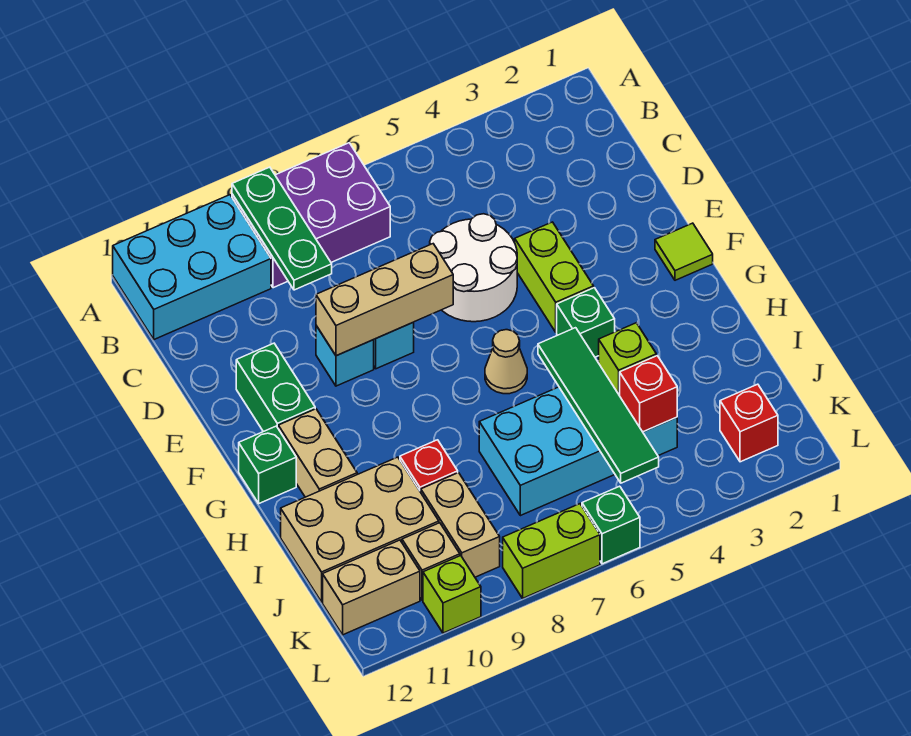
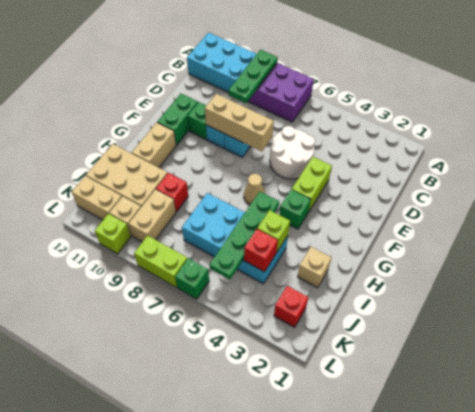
lime tile F1 level 1 -> none
green brick G12 level 1 -> green brick E10 level 1
green tile H5:K5 level 2 -> green plate H5:K5 level 2
none -> tan brick I2 level 1

